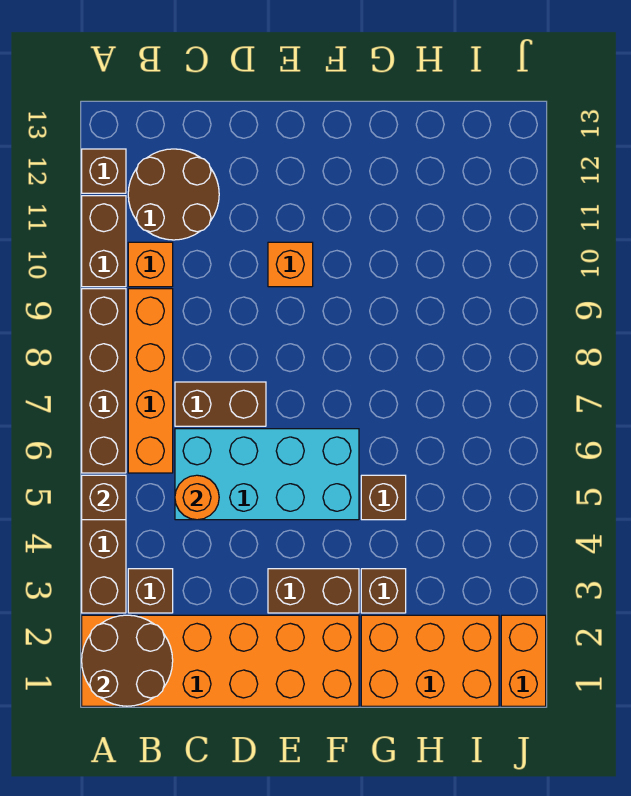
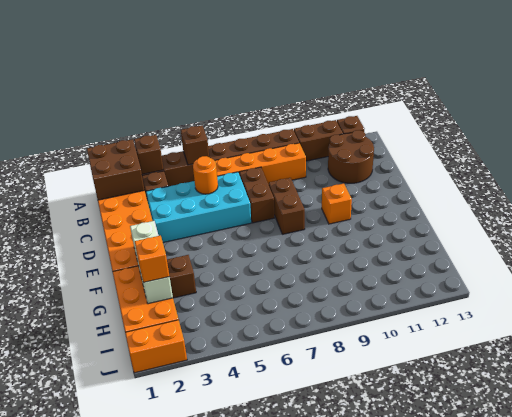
brown round brick A1:B2 level 2 -> brown brick A1:B2 level 2
orange brick B10 level 1 -> orange brick H2 level 3
cyan brick C5:F6 level 1 -> cyan brick C3:D6 level 1
brown brick E3:F3 level 1 -> brown brick D8:E8 level 1
none -> white brick F2:H2 level 2
brown brick G5 level 1 -> brown brick A3 level 2

